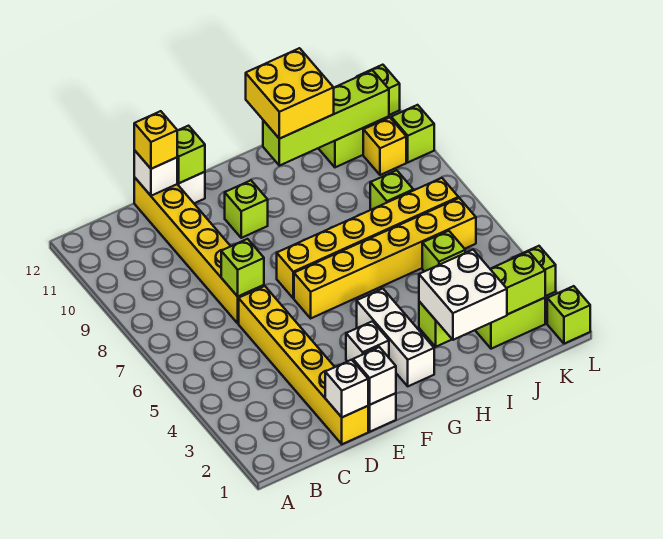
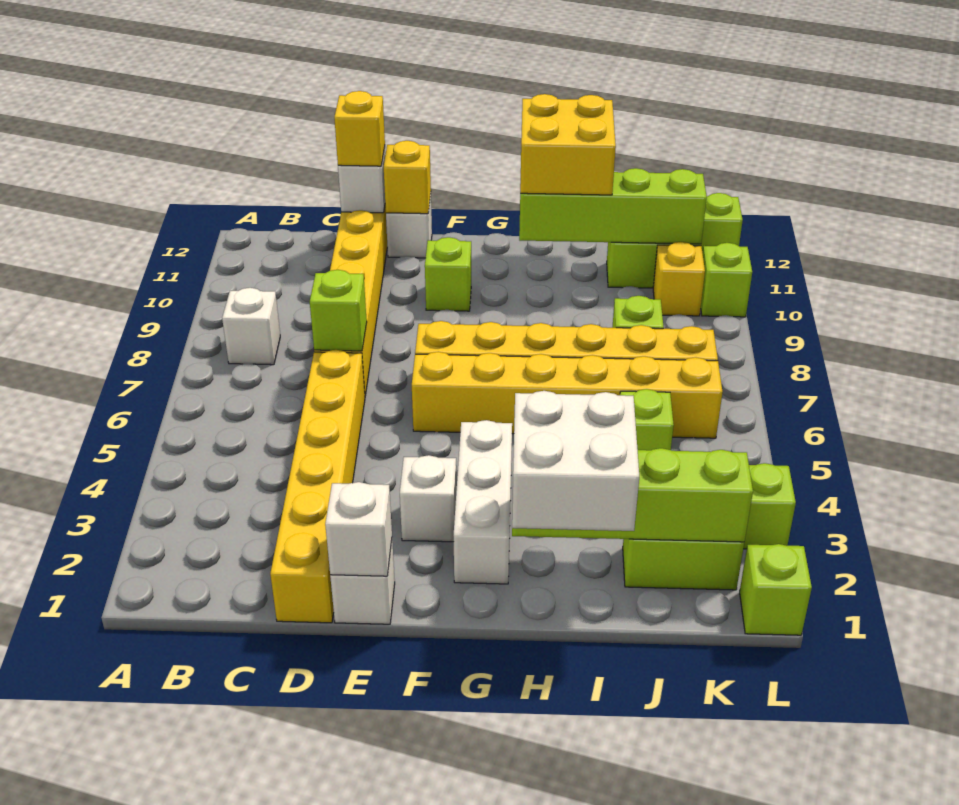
white brick D1 level 2 -> white brick B8 level 1
lime brick E12 level 2 -> yellow brick E12 level 2

